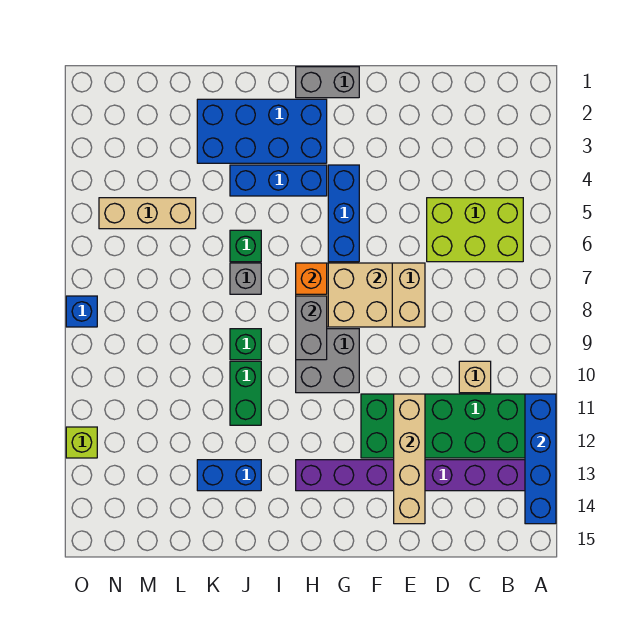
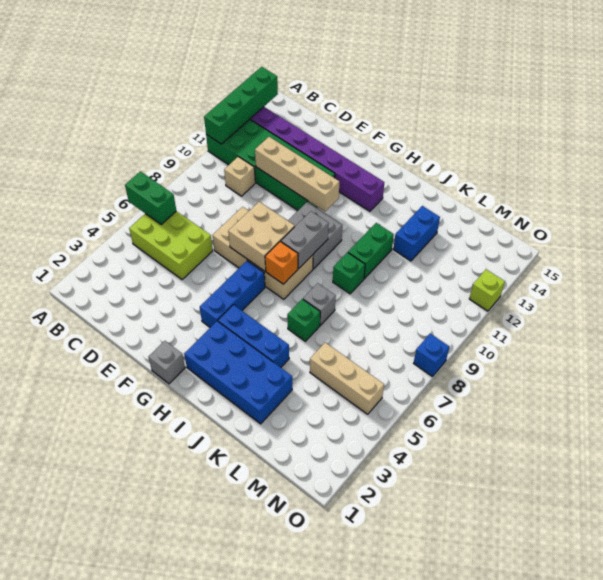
none -> green brick A6:B6 level 2
blue brick A11:A14 level 2 -> green brick A11:A14 level 2
tan brick E11:E14 level 2 -> tan brick D11:G11 level 2
grey brick G1:H1 level 1 -> grey brick G1 level 1
blue brick J13:K13 level 1 -> blue brick K12:K13 level 1

